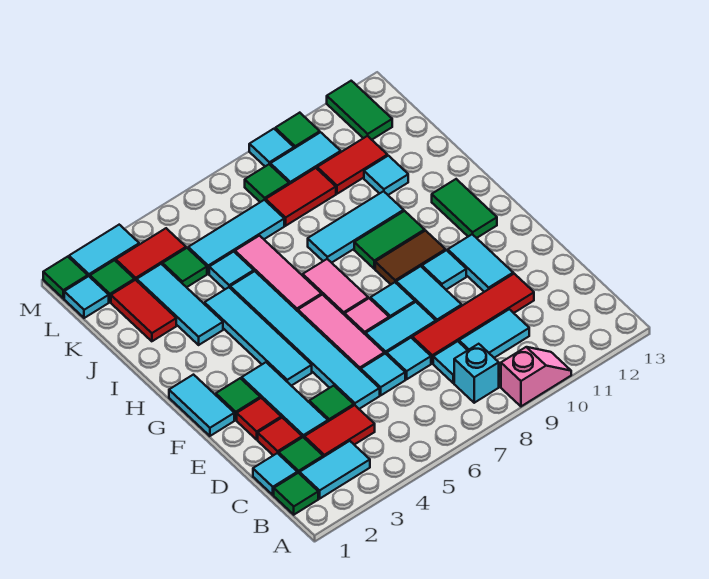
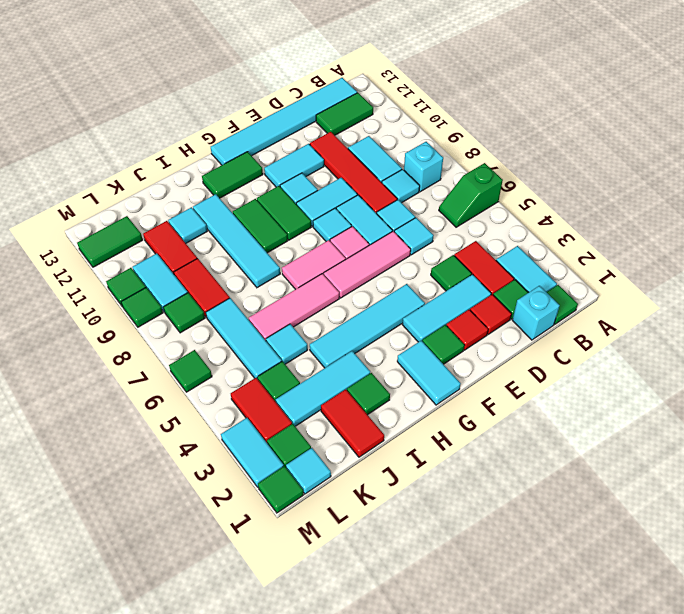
none -> green slope A6:B6 level 1 top A
pink slope A9:A10 level 1 top 9 -> none
none -> green tile B12:C12 level 1
cyan tile C1 level 1 -> cyan brick C1 level 1
cyan tile D5:I5 level 1 -> cyan tile B13:G13 level 1
cyan tile F1:G1 level 1 -> cyan tile G1:G2 level 1
brown tile G9:G10 level 1 -> green tile G9:G10 level 1
none -> green tile I2 level 1
cyan tile I8:I10 level 1 -> cyan tile I8:I11 level 1
red tile J2:K2 level 1 -> red tile J1:J2 level 1
none -> green tile M6 level 1
cyan tile M9 level 1 -> green tile M9 level 1

